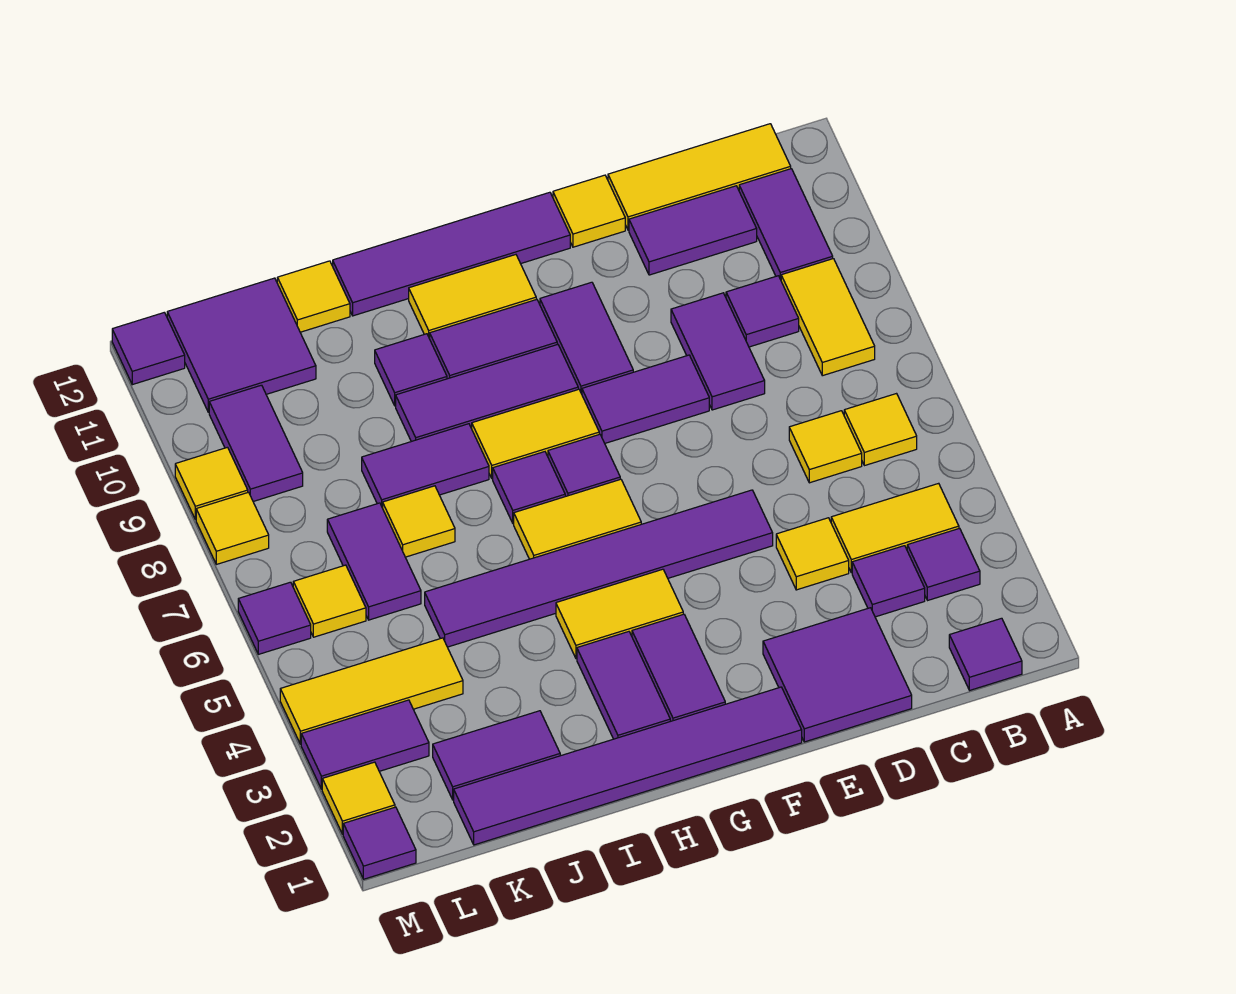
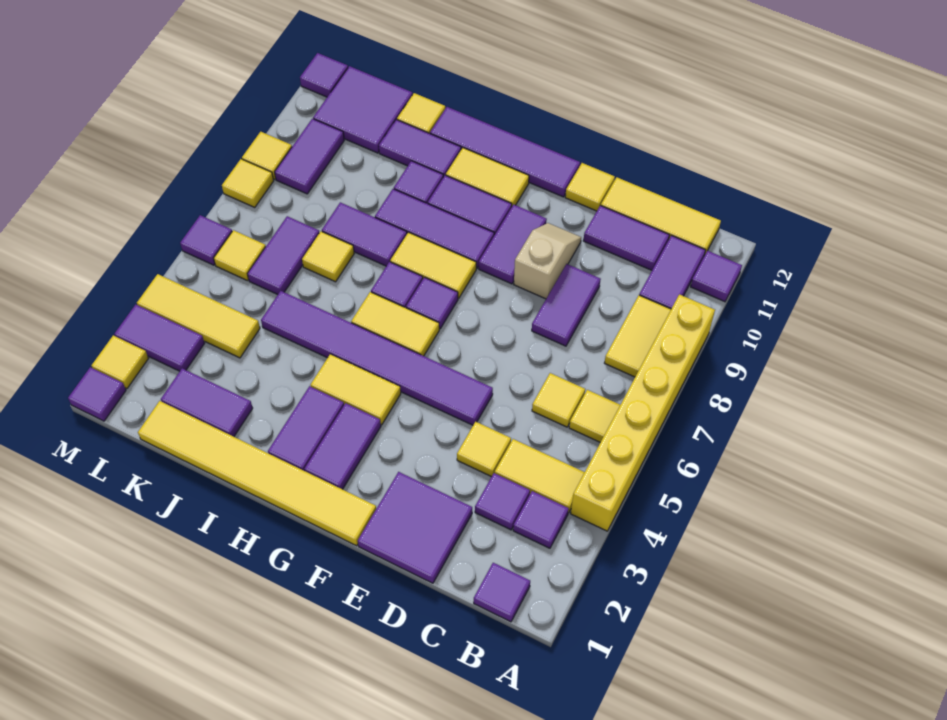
none -> yellow brick A4:A9 level 1
purple tile C9 level 1 -> purple tile A11 level 1
purple tile E8:F8 level 1 -> purple tile I11:J11 level 1
none -> tan slope E9:E10 level 1 top 9
purple tile F1:K1 level 1 -> yellow tile F1:K1 level 1

